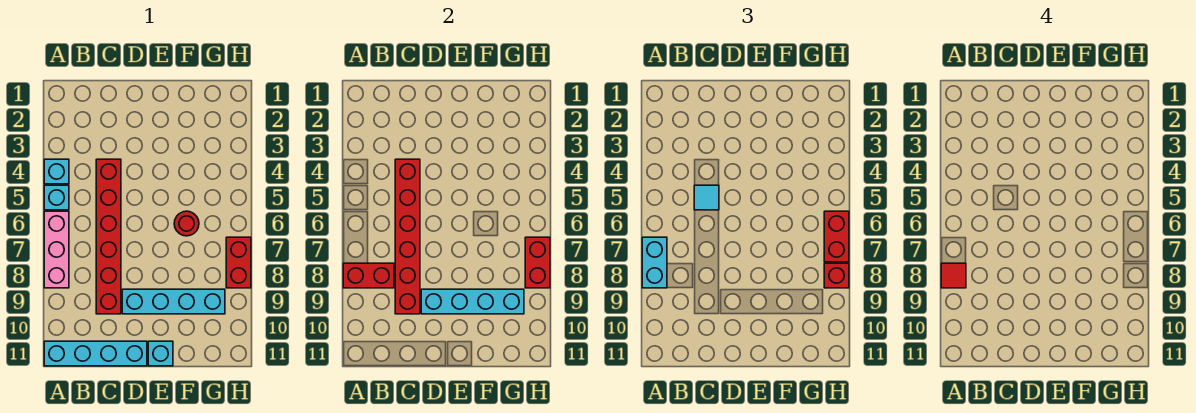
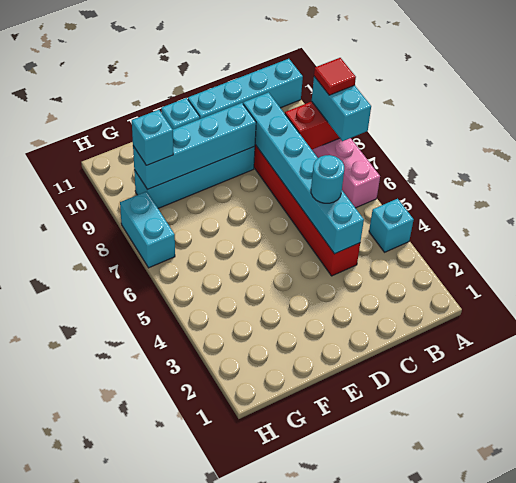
cyan brick A5 level 1 -> cyan brick G9 level 3
red brick C4:C9 level 2 -> cyan brick C4:C9 level 2
cyan tile C5 level 3 -> cyan round brick C5 level 3
red round brick F6 level 1 -> none
red brick H6:H7 level 3 -> none
red brick H7:H8 level 1 -> cyan brick H7:H8 level 1
red brick H7:H8 level 2 -> none
red brick H8 level 3 -> none

